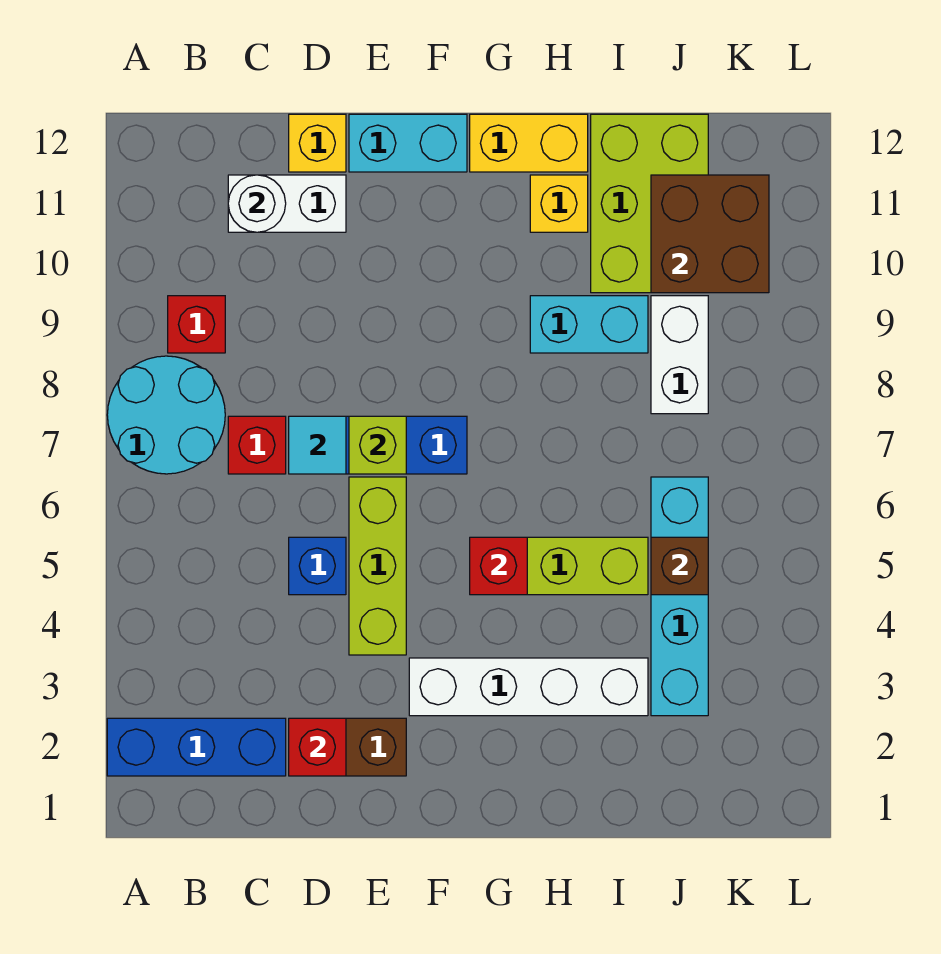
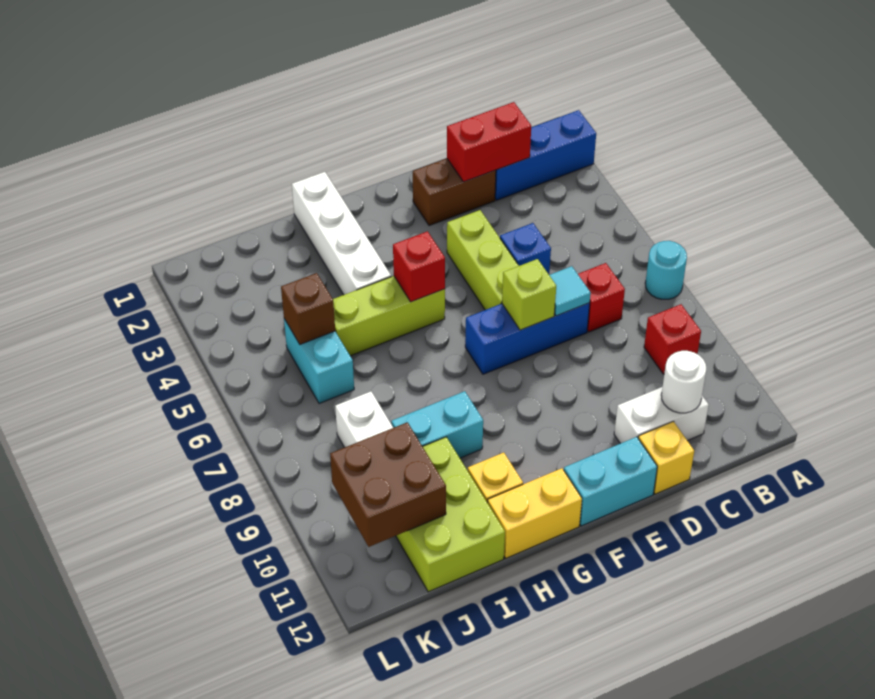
cyan round brick A7:B8 level 1 -> cyan round brick A7 level 1
red brick D2 level 2 -> red brick C2:D2 level 2
white brick F3:I3 level 1 -> white brick H1:H4 level 1
cyan brick J3:J6 level 1 -> cyan brick J5:J6 level 1

